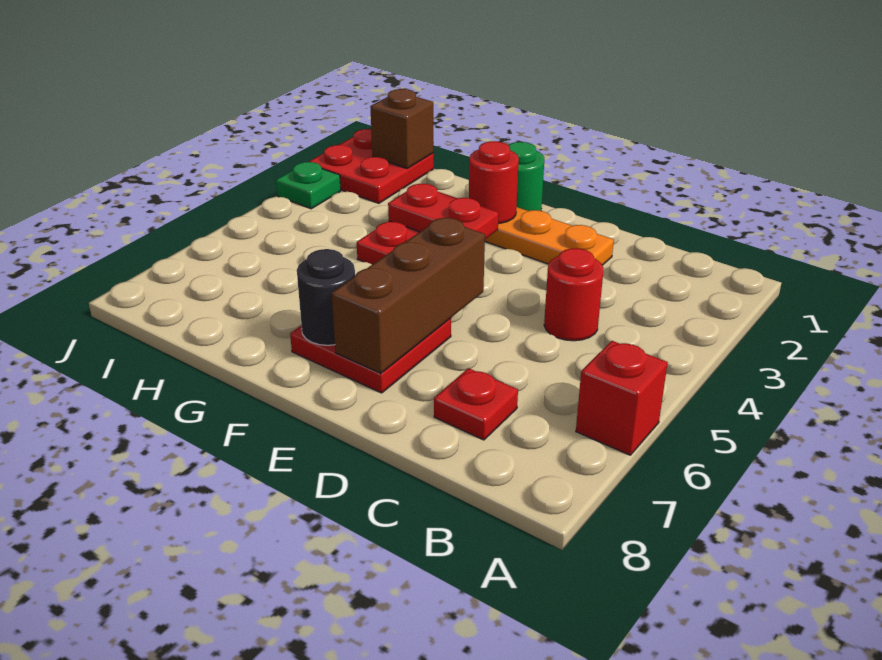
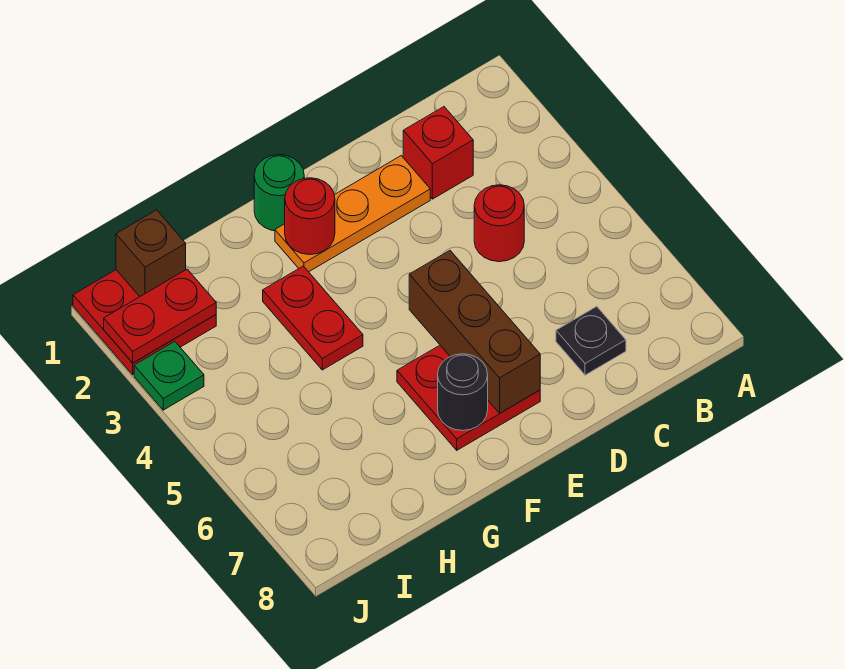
red brick A6 level 1 -> red brick C2 level 1
red plate C7 level 1 -> black plate C7 level 1
red plate F3:G3 level 2 -> red plate I2:J2 level 2

